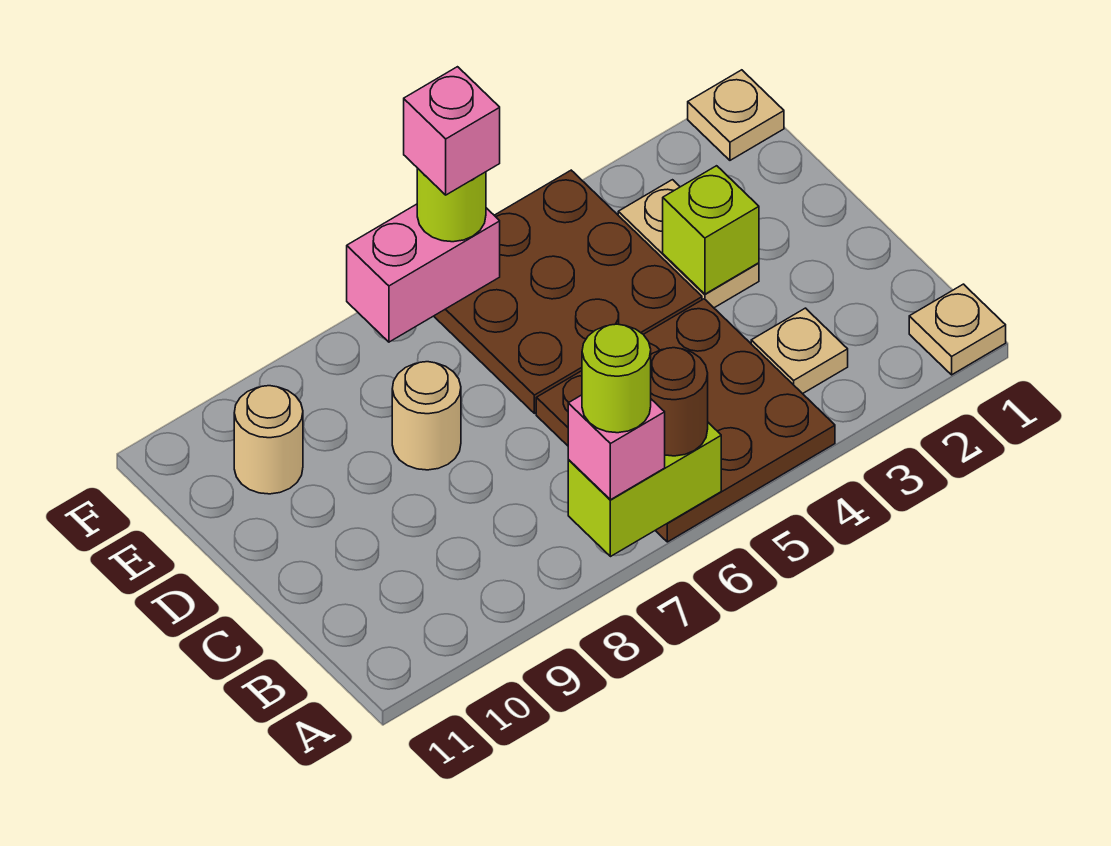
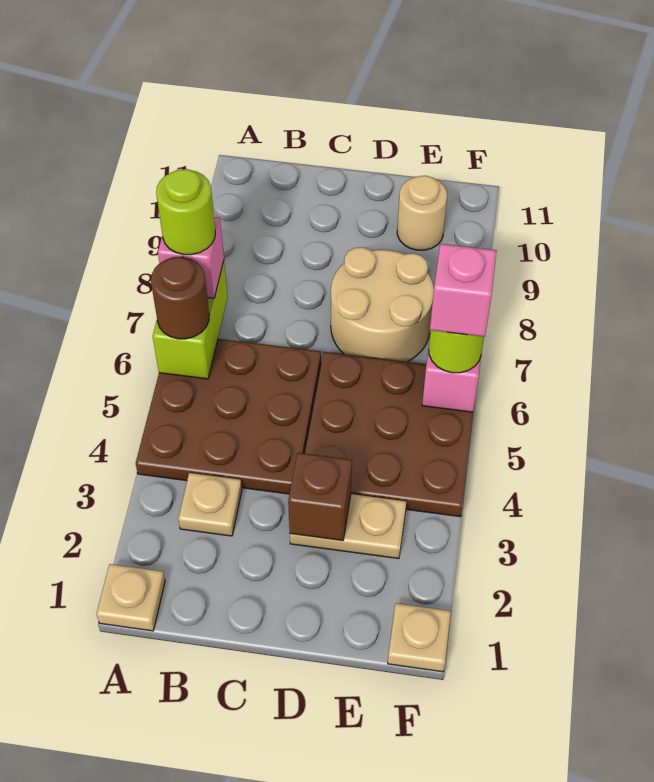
lime brick D3 level 2 -> brown brick D3 level 2
tan round brick D8 level 1 -> tan round brick D7:E8 level 1

